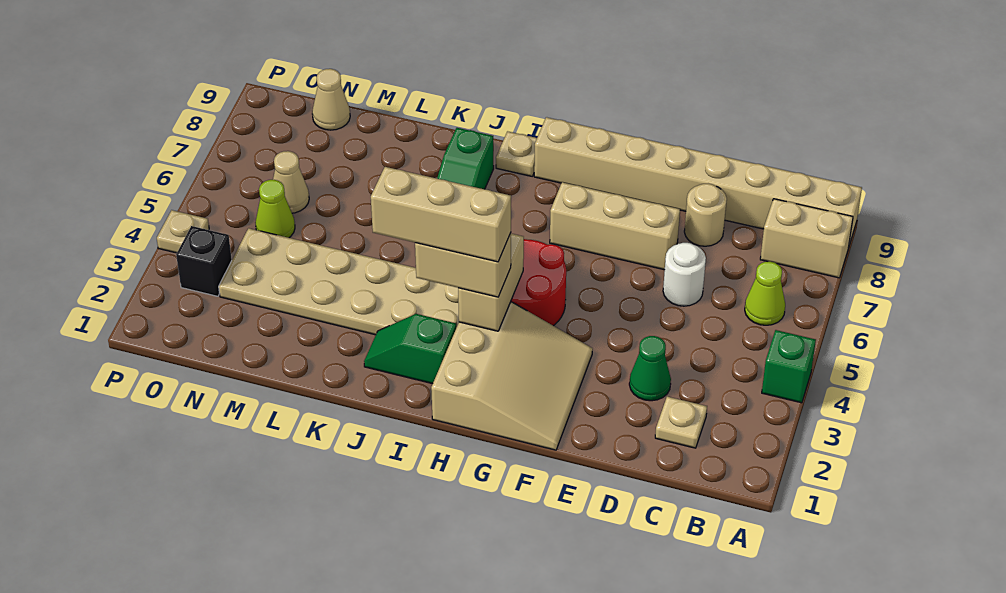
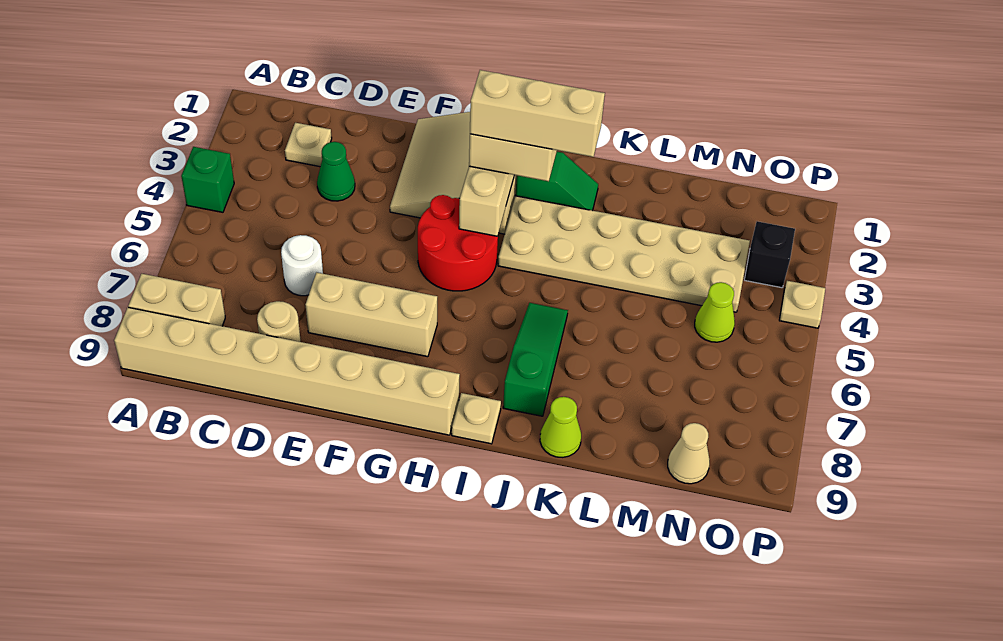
lime cone B6 level 1 -> lime cone K9 level 1
tan cone N6 level 1 -> none

